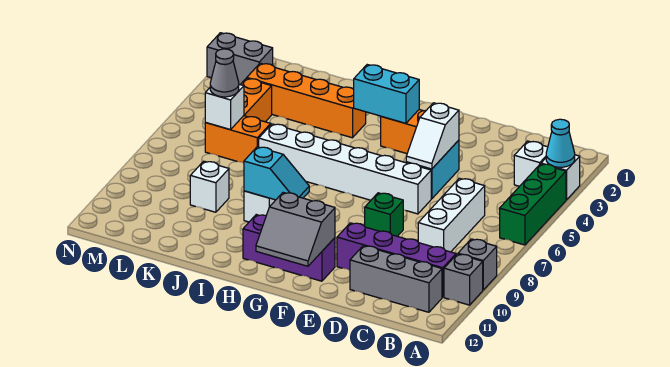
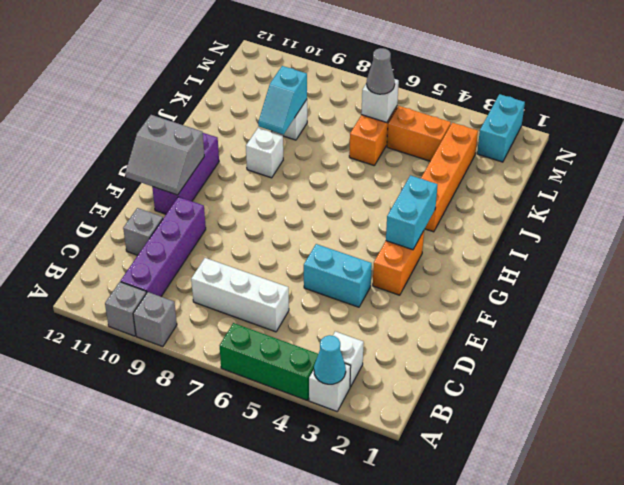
grey brick B11:D11 level 1 -> grey brick D11 level 1
white slope E4:E5 level 2 top 4 -> none
white brick E6:J6 level 1 -> none
green brick E8 level 1 -> none
grey slope F11:G12 level 2 top 11 -> grey slope F11:G12 level 2 top G
cyan slope H9:I9 level 2 top I -> cyan slope J9:K9 level 2 top K
grey brick M2:N2 level 1 -> cyan brick M2:N2 level 1

